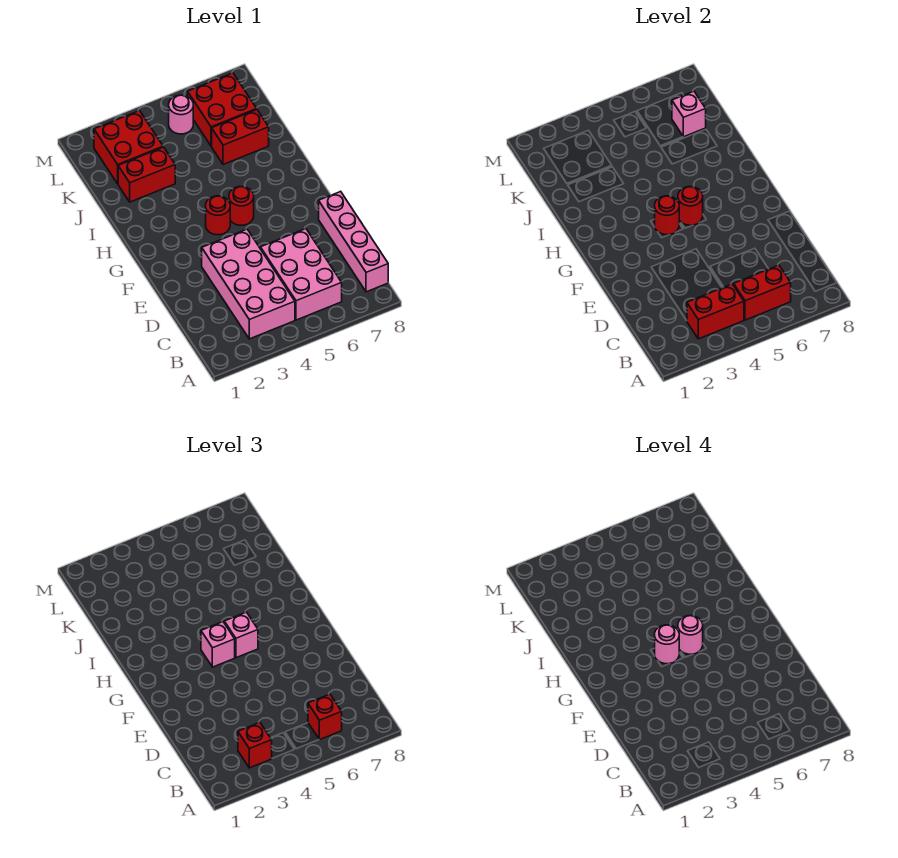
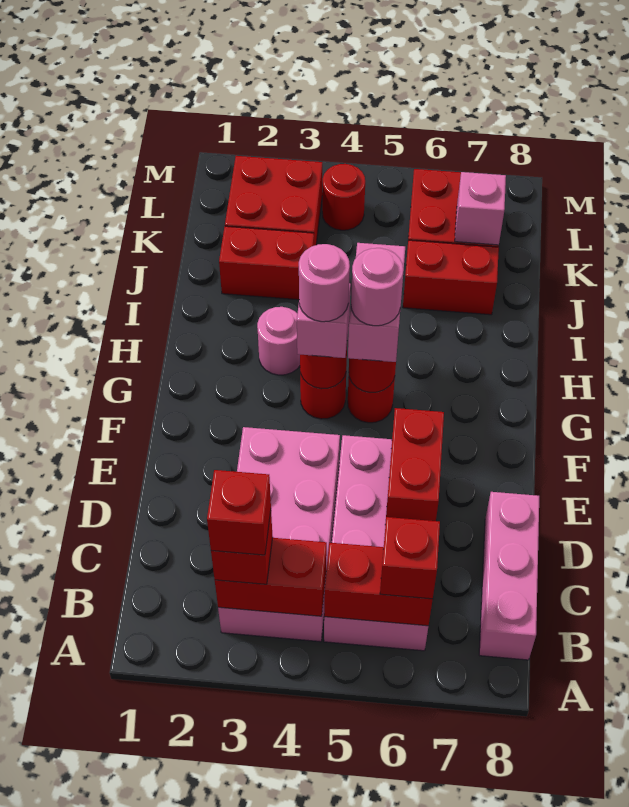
none -> red brick B3 level 4
pink brick B5:D6 level 1 -> pink brick B5:E6 level 1
pink brick B8:E8 level 1 -> pink brick B8:D8 level 1
none -> red brick D6:E6 level 2
pink brick G5 level 3 -> pink brick G5:H5 level 3
none -> red round brick L4 level 1
pink round brick L5 level 1 -> pink round brick H3 level 1

